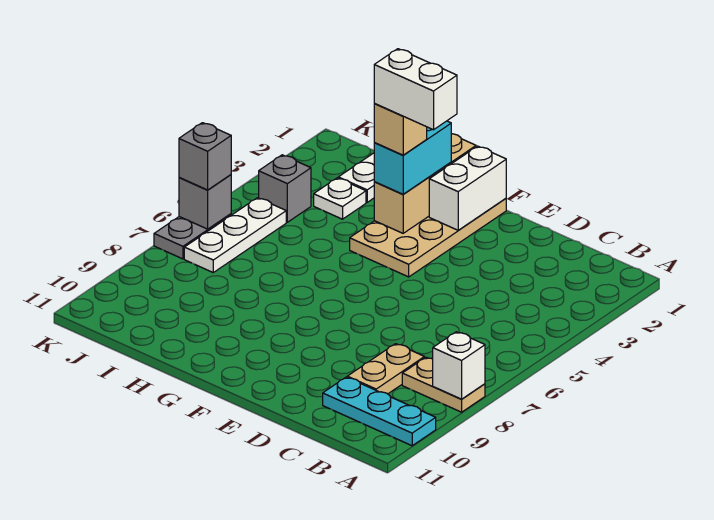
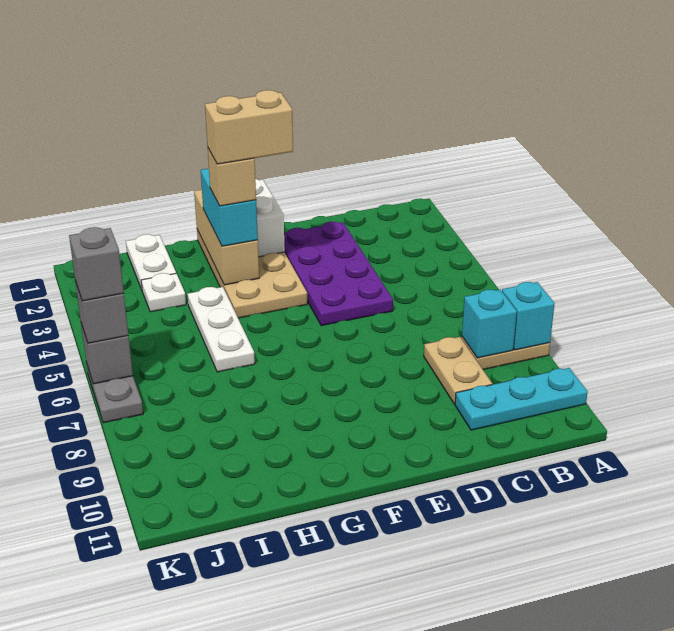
white brick A8 level 2 -> cyan brick A8 level 2
none -> cyan brick B8 level 2
none -> purple plate D2:E5 level 1
white brick F3:G3 level 5 -> tan brick F3:G3 level 5
grey brick J4 level 1 -> grey brick K6 level 4
white plate J5:J7 level 1 -> white plate H4:H6 level 1

